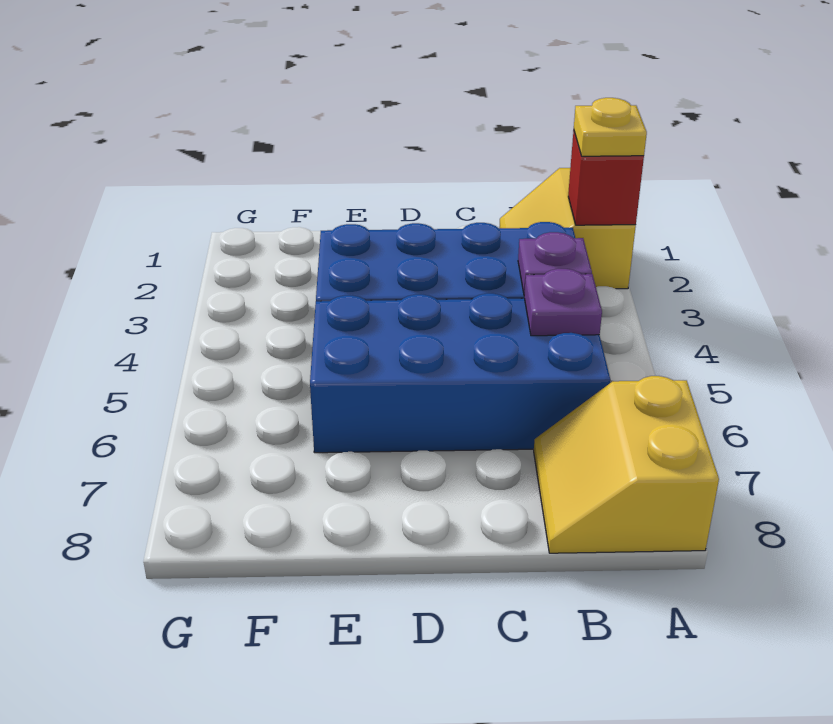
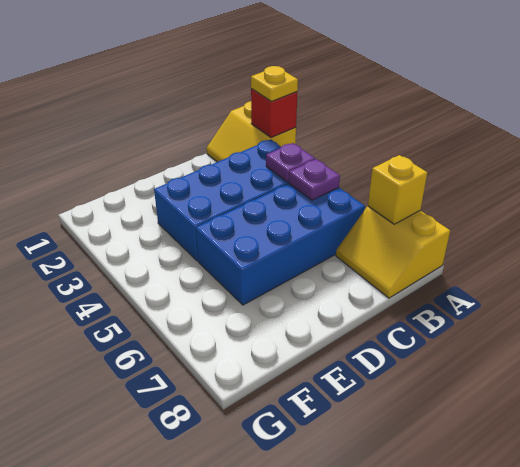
none -> yellow brick A7 level 2

